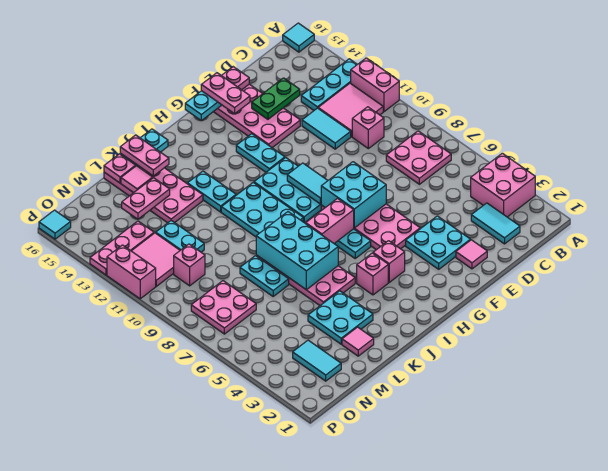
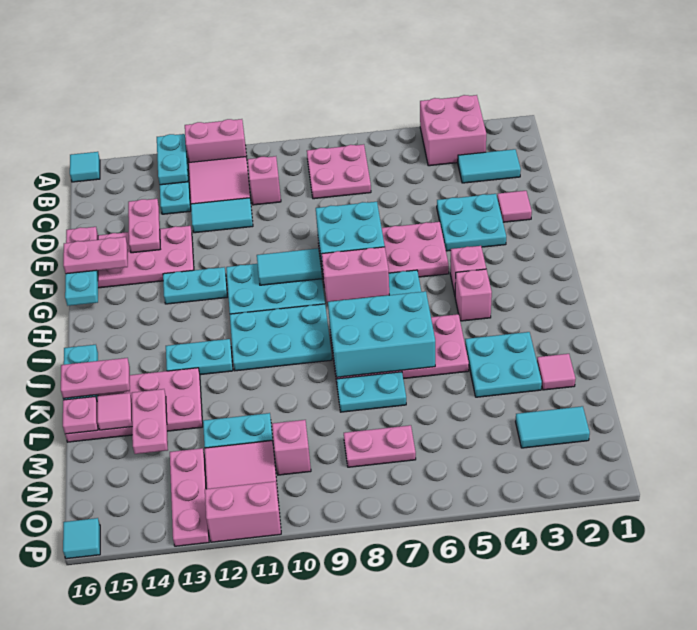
none -> cyan plate A13:B13 level 2
green plate D14:E14 level 2 -> pink plate D14:E14 level 2
pink brick H7:I7 level 2 -> pink brick H7:H8 level 2
pink plate N7:O8 level 1 -> pink plate N7:N8 level 1

